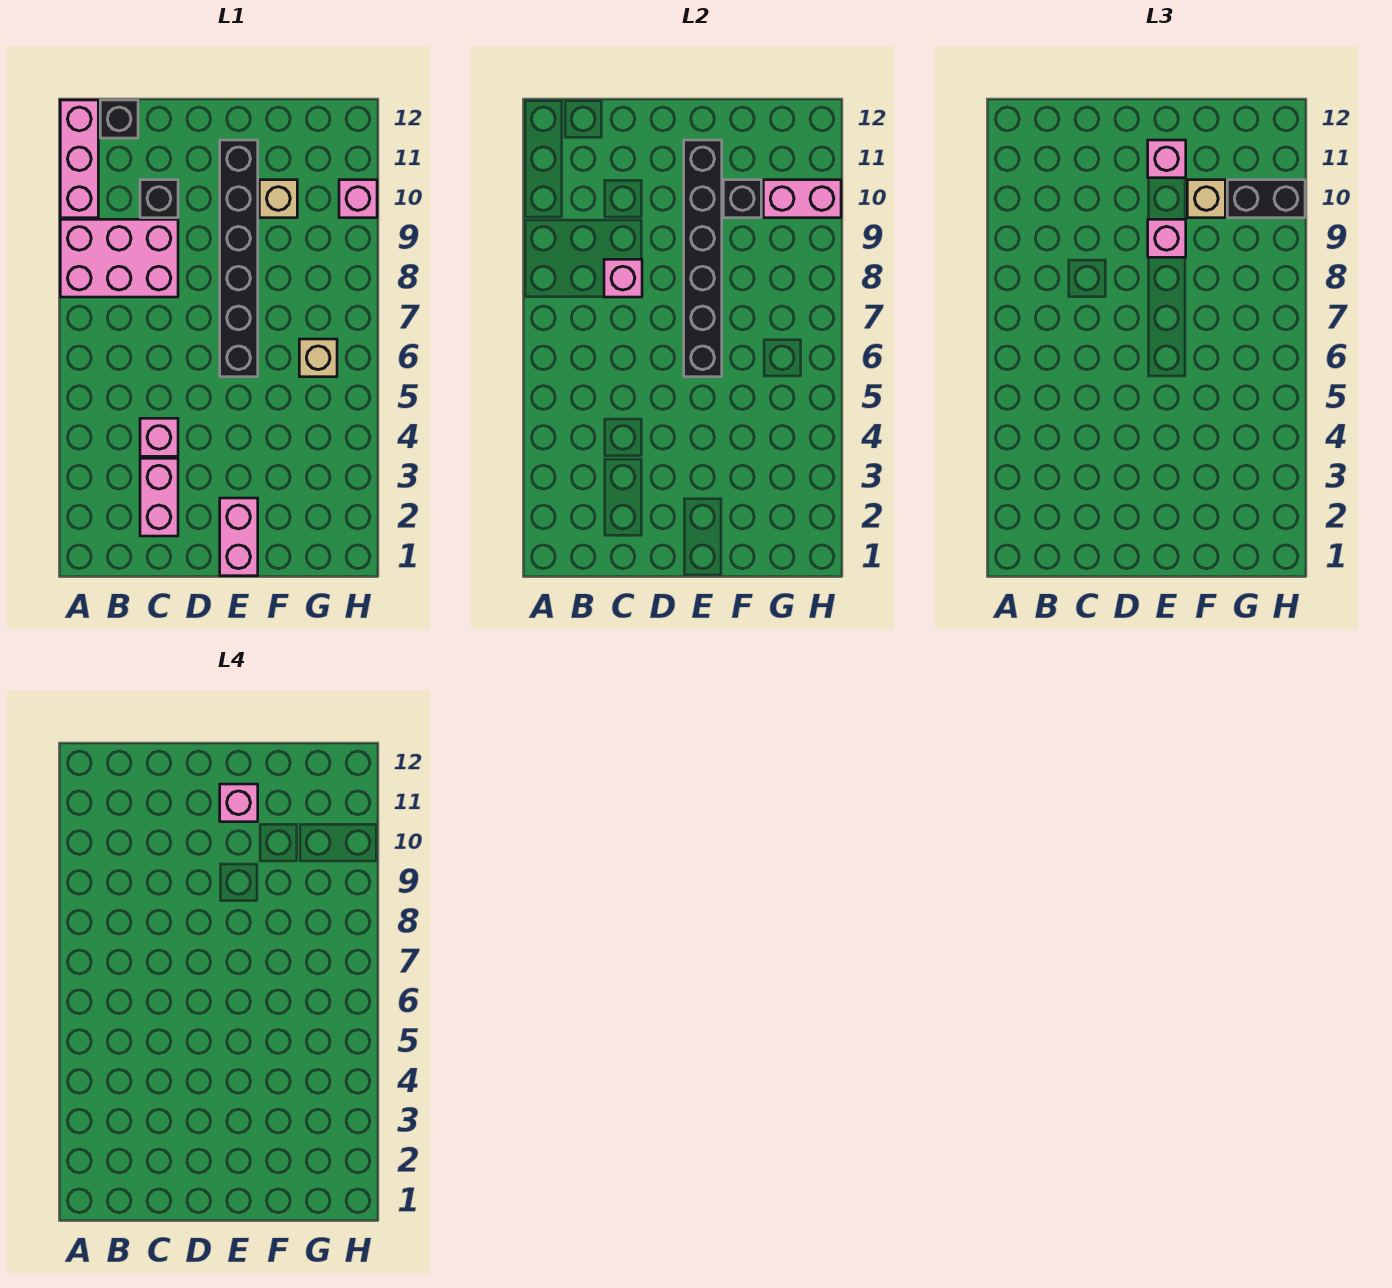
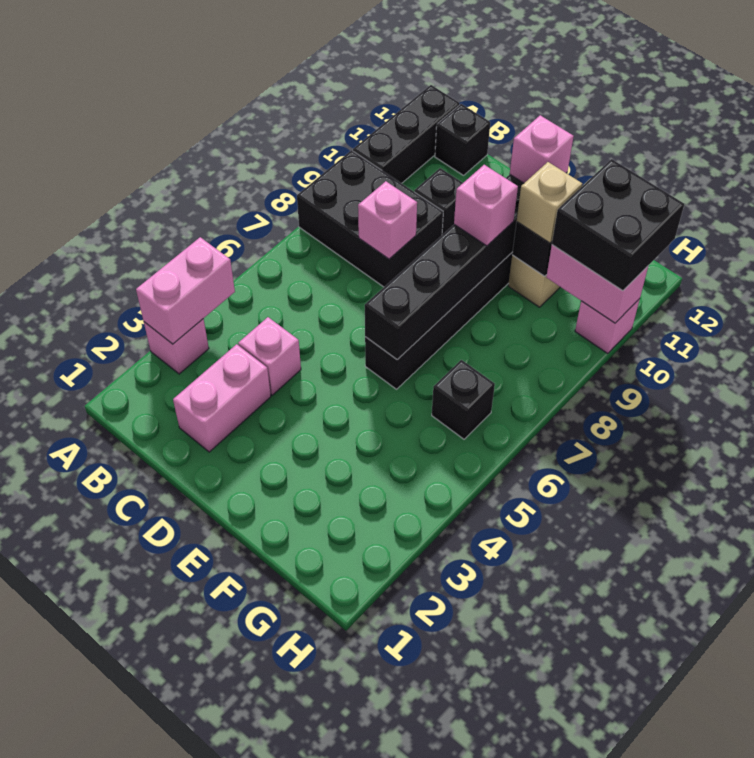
pink brick A8:C9 level 1 -> black brick A8:C9 level 1
pink brick A10:A12 level 1 -> black brick A10:A12 level 1
pink brick E1:E2 level 1 -> pink brick A3:A4 level 2
pink brick E11 level 4 -> pink brick A3 level 1
tan brick G6 level 1 -> black brick G6 level 1
black brick G10:H10 level 3 -> black brick G10:H11 level 3

